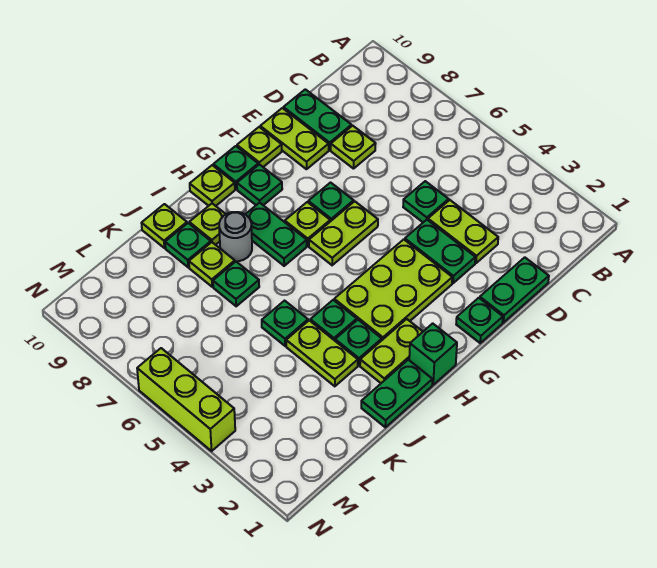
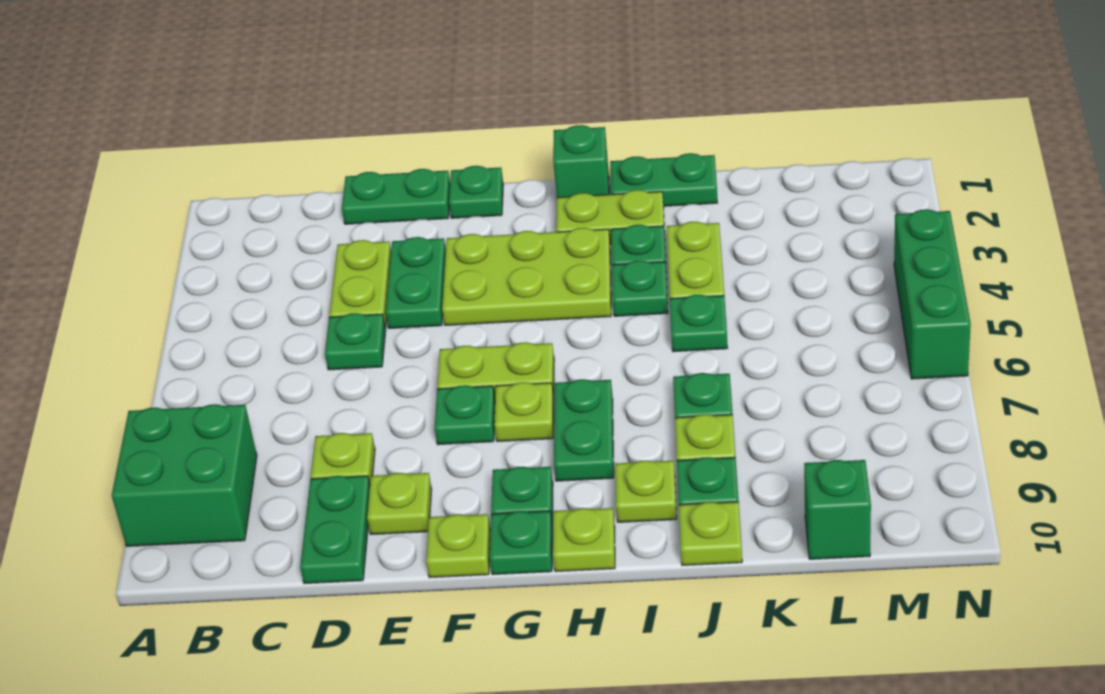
none -> green brick A8:B9 level 1
lime plate E9:E10 level 1 -> lime plate E9 level 1
grey round brick I8 level 1 -> none
none -> green brick L10 level 1
lime brick N4:N6 level 1 -> green brick N4:N6 level 1

